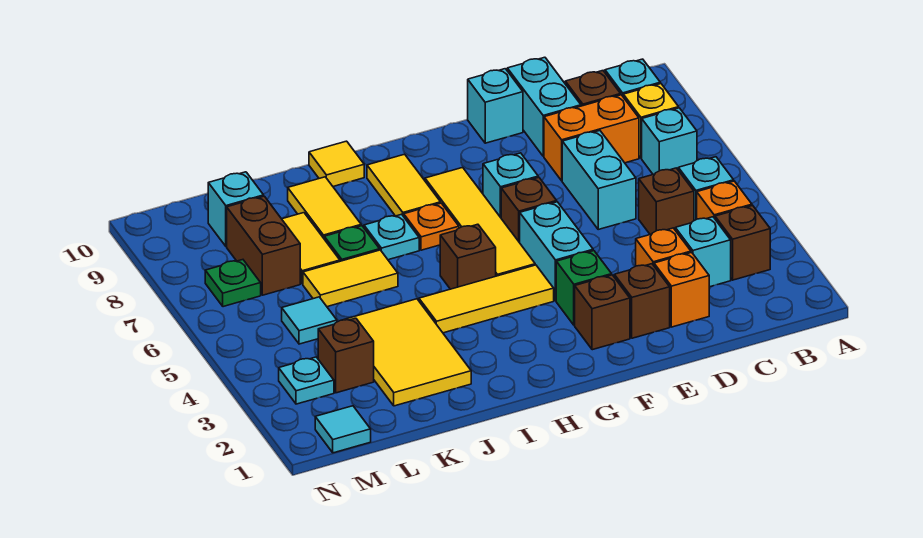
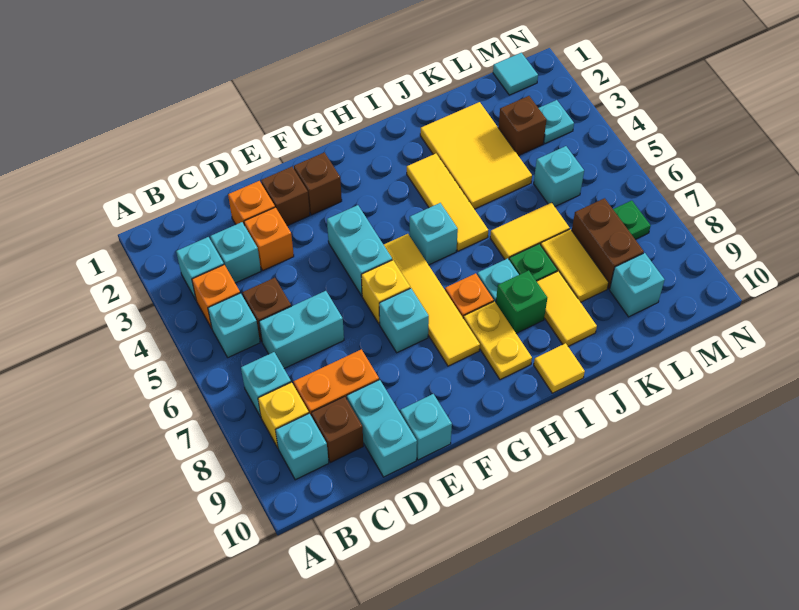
brown brick B3 level 1 -> cyan brick B3 level 1
cyan brick D6:D7 level 1 -> cyan brick C6:D6 level 1
green brick F3 level 1 -> green brick I8 level 1
brown brick F6 level 1 -> yellow brick F6 level 1
yellow tile G4:I4 level 1 -> yellow tile I3:I5 level 1
brown brick H5 level 1 -> cyan brick H5 level 1
yellow tile H8:H9 level 1 -> yellow plate H8:H9 level 1
cyan tile L5 level 1 -> cyan brick L5 level 1

